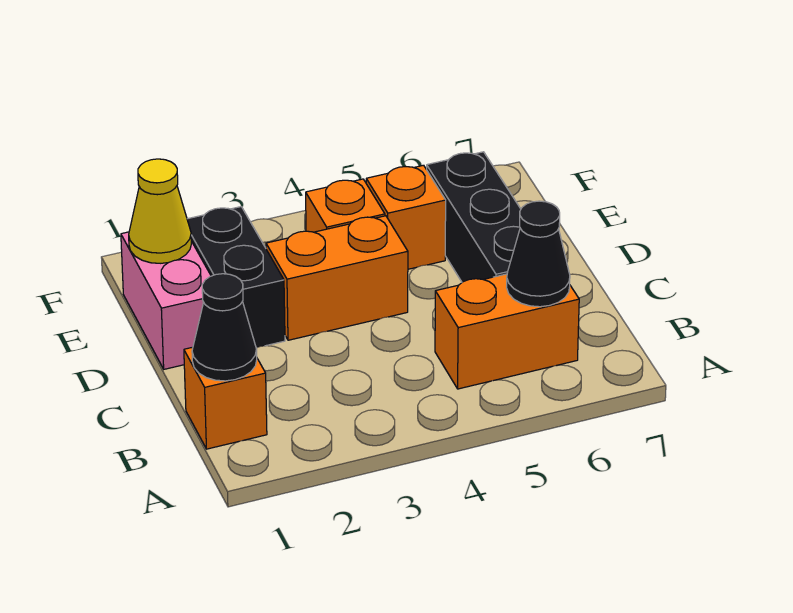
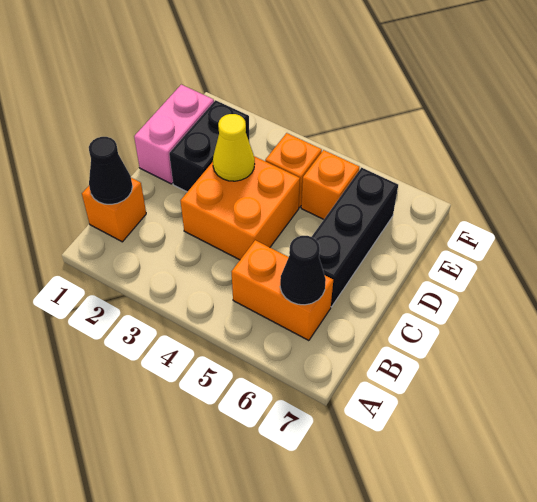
orange brick D3:D4 level 1 -> orange brick C3:D4 level 1
yellow cone E1 level 2 -> yellow cone D3 level 2

